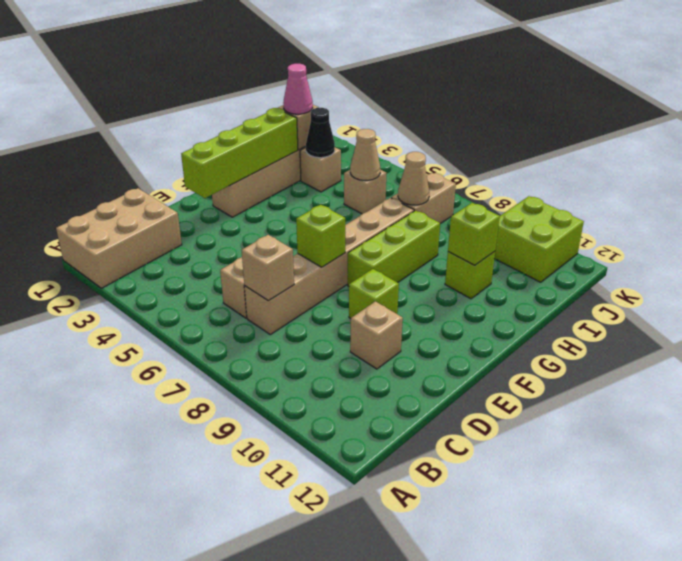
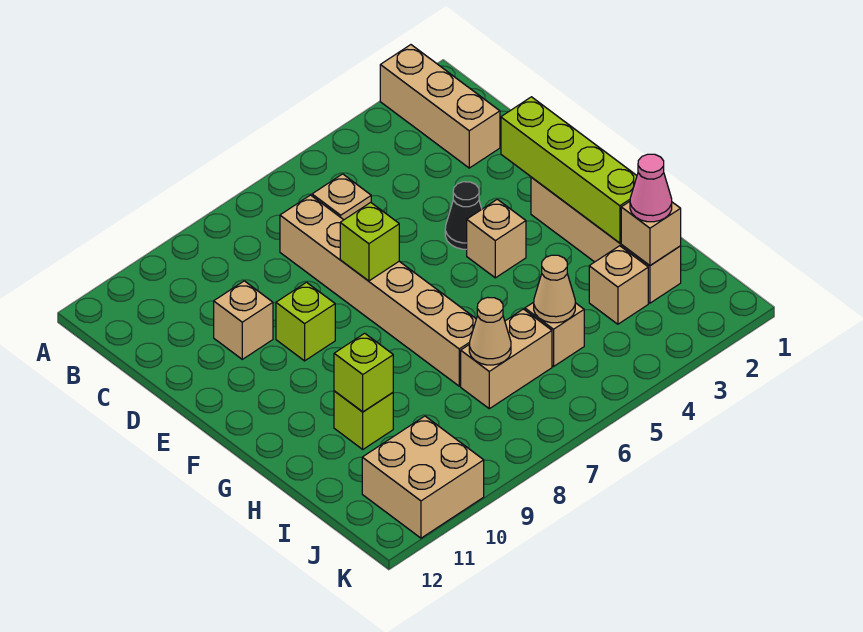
tan brick A1:C2 level 1 -> tan brick A2:C2 level 1
tan brick C7 level 2 -> tan brick F4 level 1
lime brick F8:H8 level 1 -> none
black cone I3 level 2 -> black cone E4 level 1
tan brick I7:J7 level 1 -> tan brick I6:I7 level 1
lime brick J10:K11 level 1 -> tan brick J10:K11 level 1

